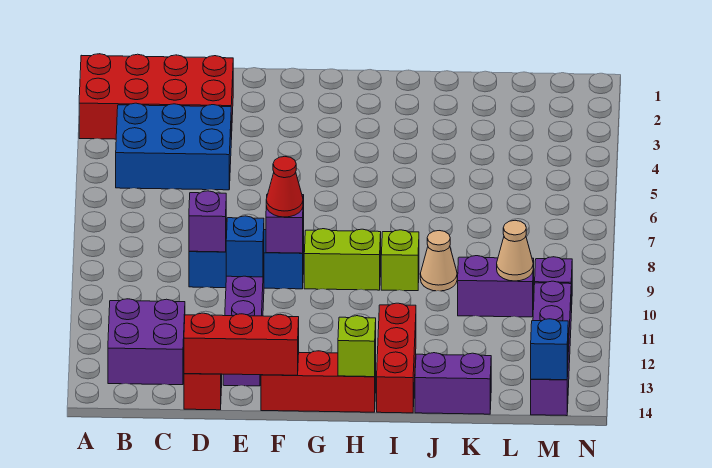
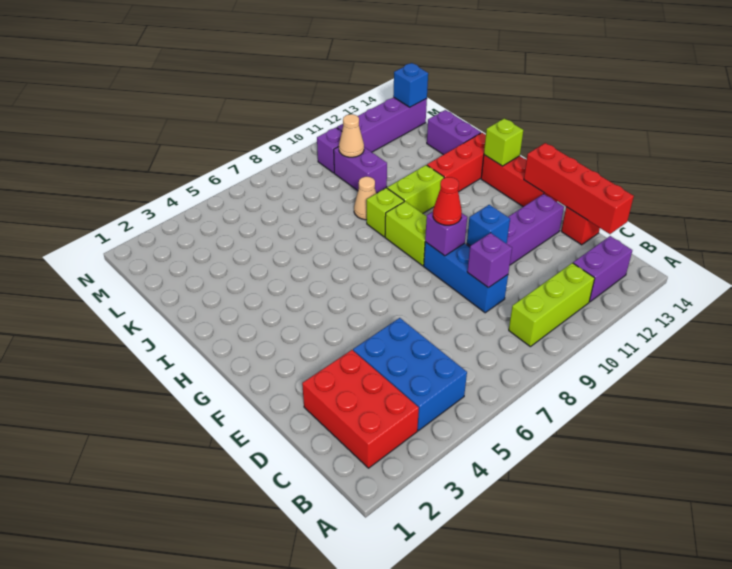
red brick A2:D3 level 1 -> red brick B2:D3 level 1
none -> lime brick B9:B11 level 1
purple brick B12:C13 level 1 -> purple brick B12:B13 level 1
red brick D14:F14 level 2 -> red brick C14:F14 level 2
none -> lime brick I10:I11 level 1

